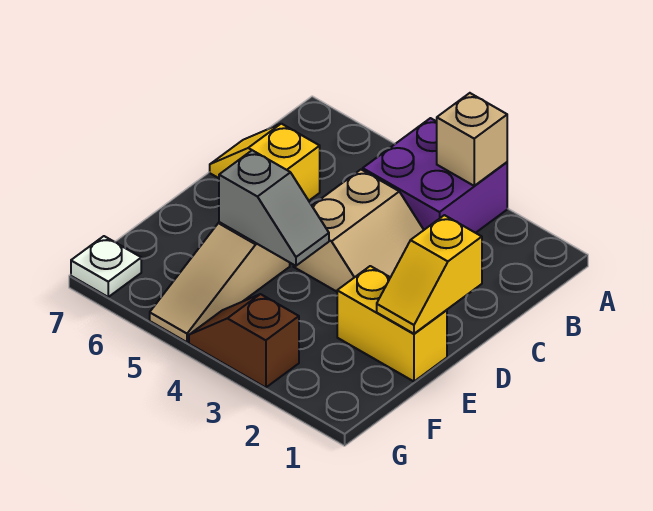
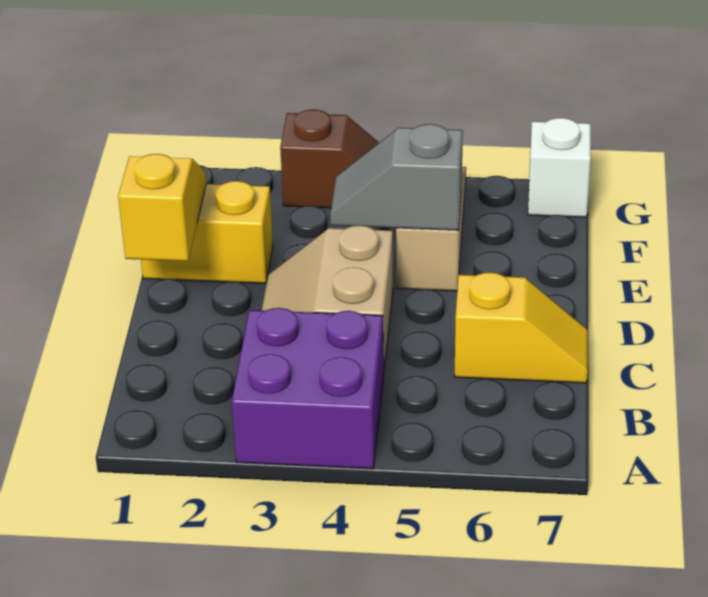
tan brick A3 level 2 -> none
white plate G7 level 1 -> white brick G7 level 1

